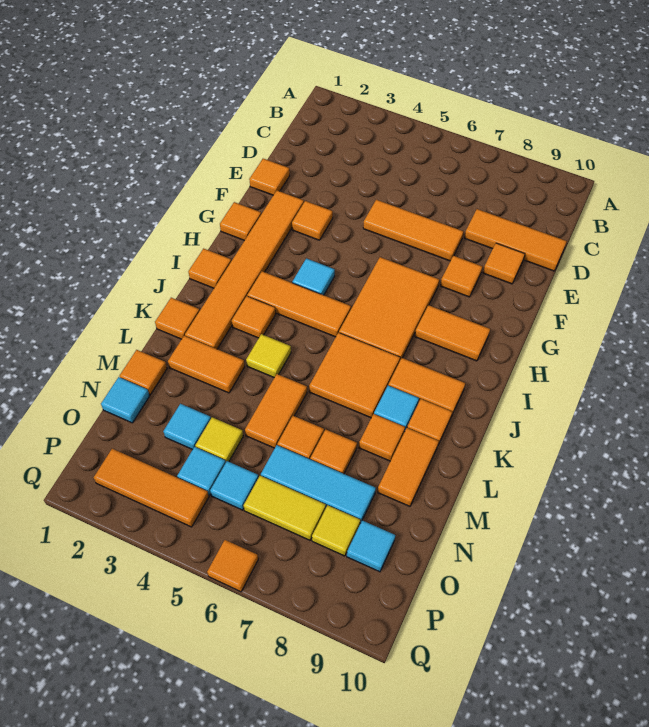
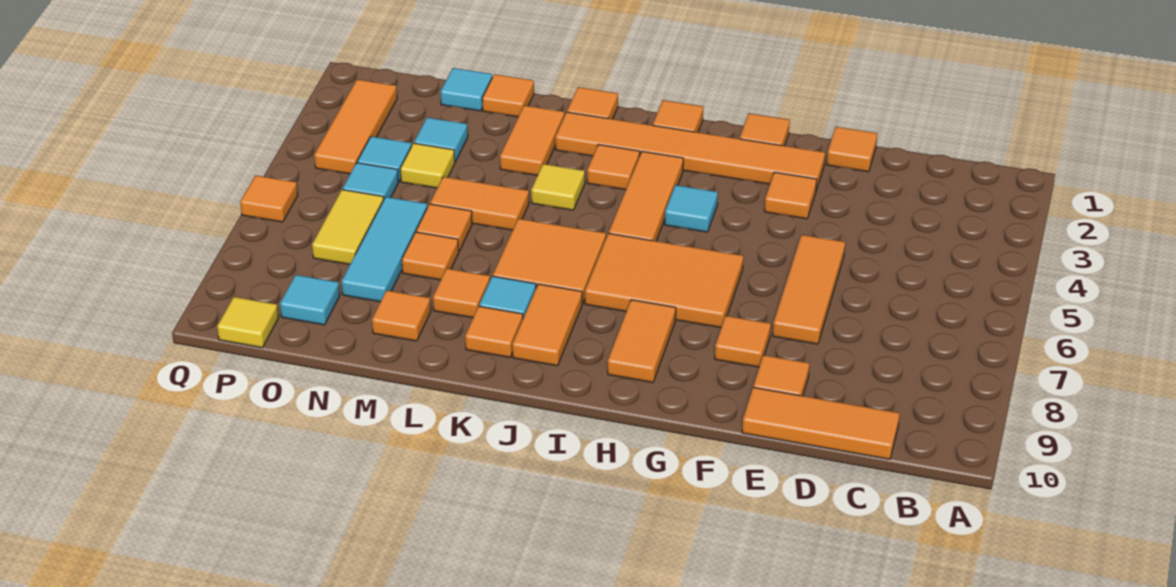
orange tile D8:D10 level 1 -> orange tile C10:E10 level 1
orange tile L9:M9 level 1 -> orange tile M9 level 1
yellow tile O8 level 1 -> yellow tile P10 level 1

